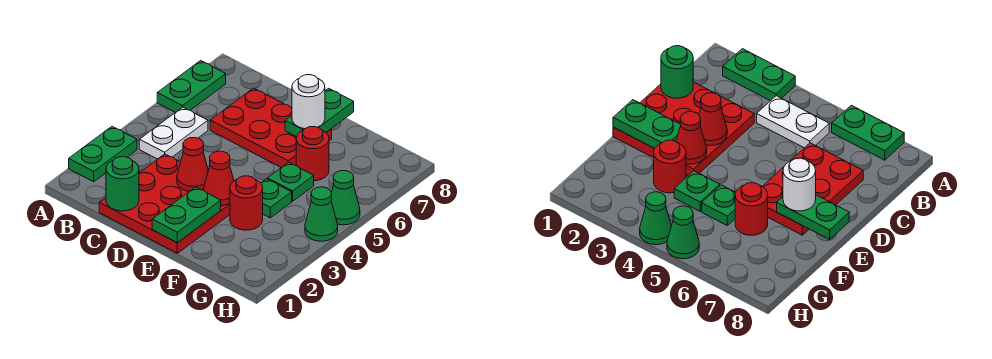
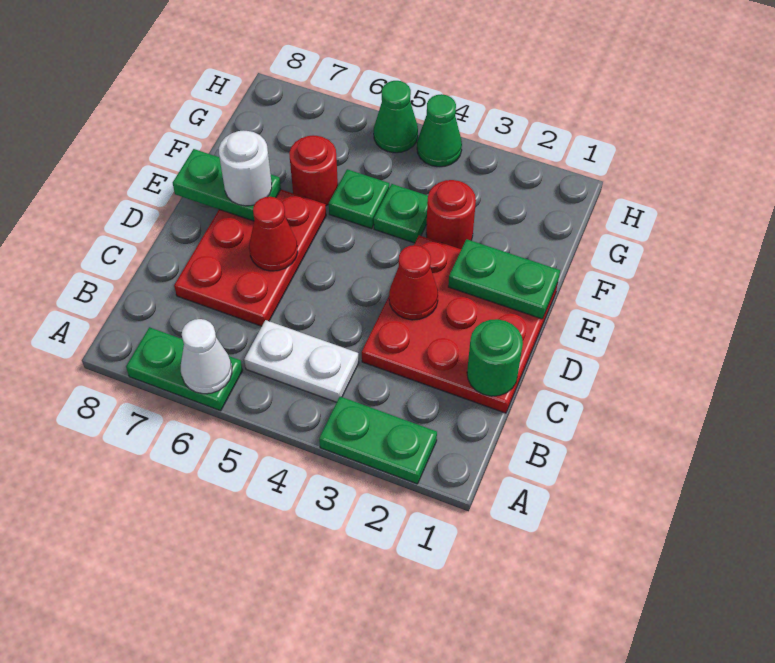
none -> white cone A6 level 2
red cone E3 level 2 -> red cone D6 level 2

